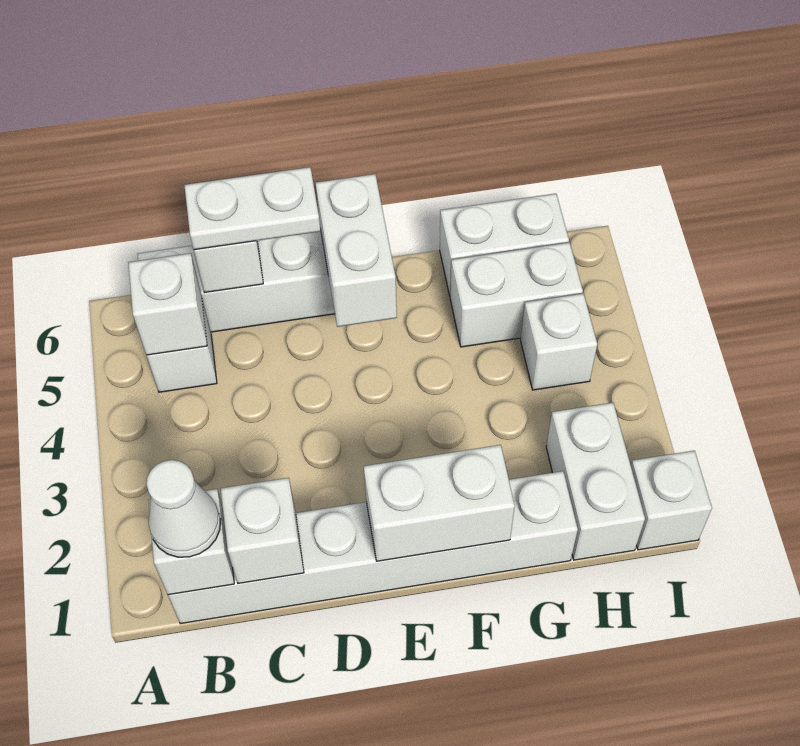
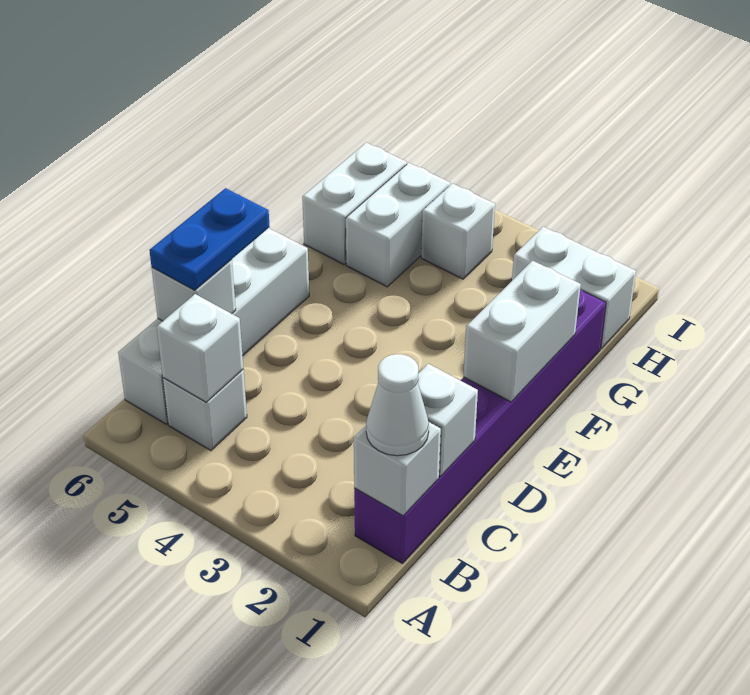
white brick B1:G1 level 1 -> purple brick B1:G1 level 1
white plate C6:D6 level 3 -> blue plate C6:D6 level 3
white brick E5:E6 level 2 -> none
white brick I1 level 1 -> none

